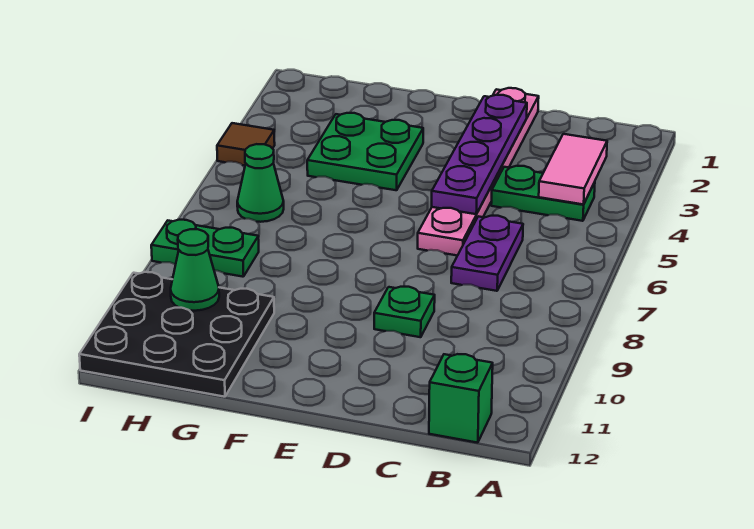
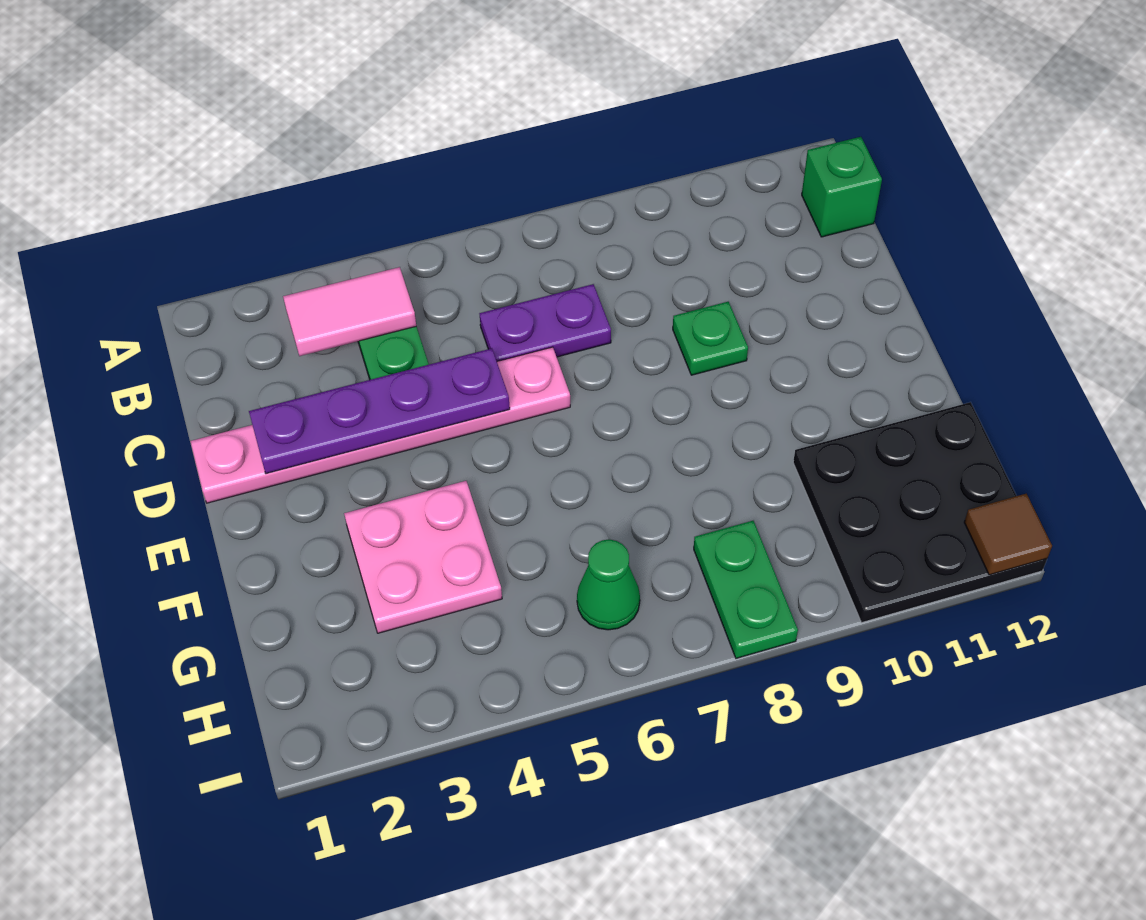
green plate F3:G4 level 1 -> pink plate F3:G4 level 1
green cone H10 level 2 -> none
brown tile I4 level 1 -> brown tile I12 level 2

